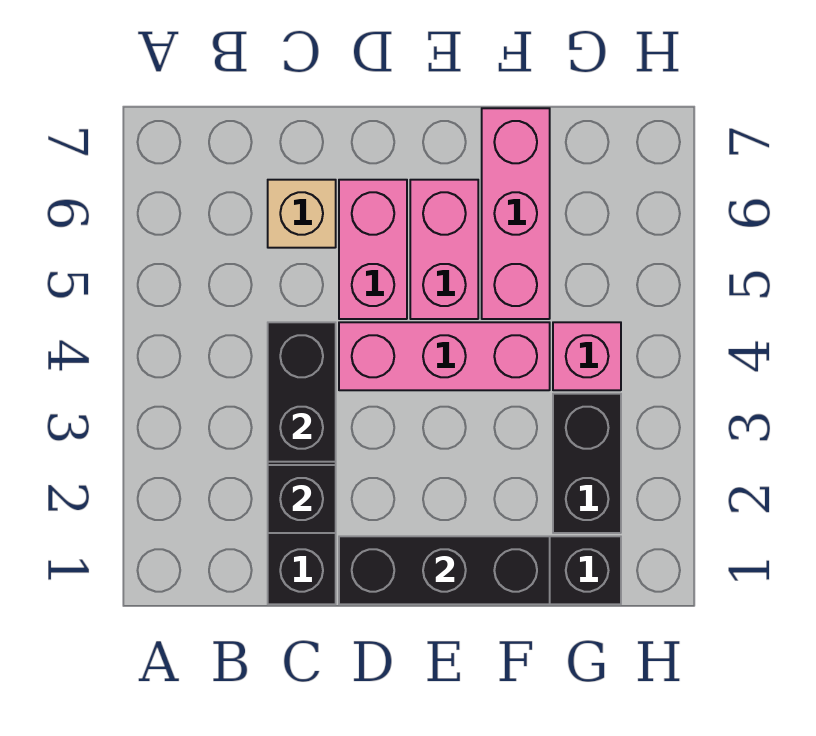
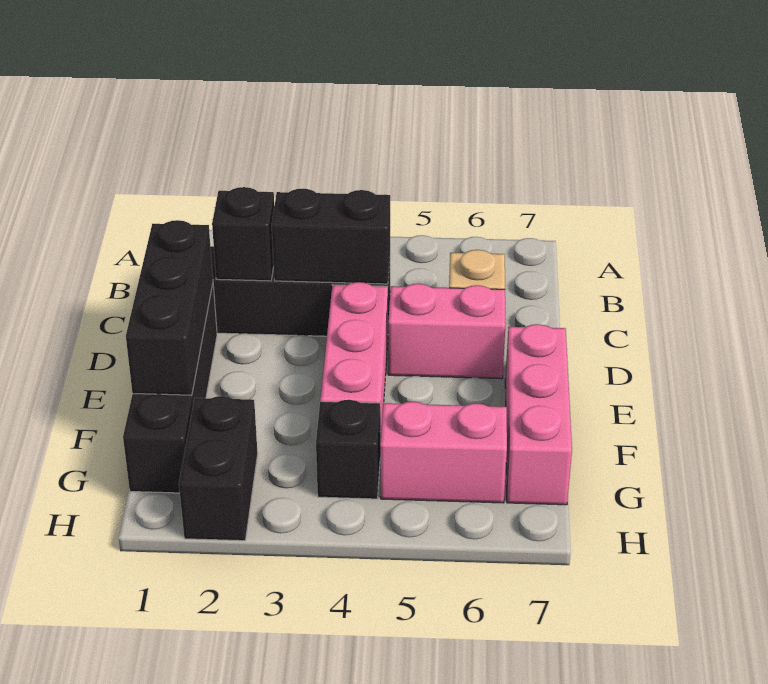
pink brick E5:E6 level 1 -> pink brick G5:G6 level 1
pink brick F5:F7 level 1 -> pink brick E7:G7 level 1
black brick G2:G3 level 1 -> black brick G2:H2 level 1
pink brick G4 level 1 -> black brick G4 level 1

